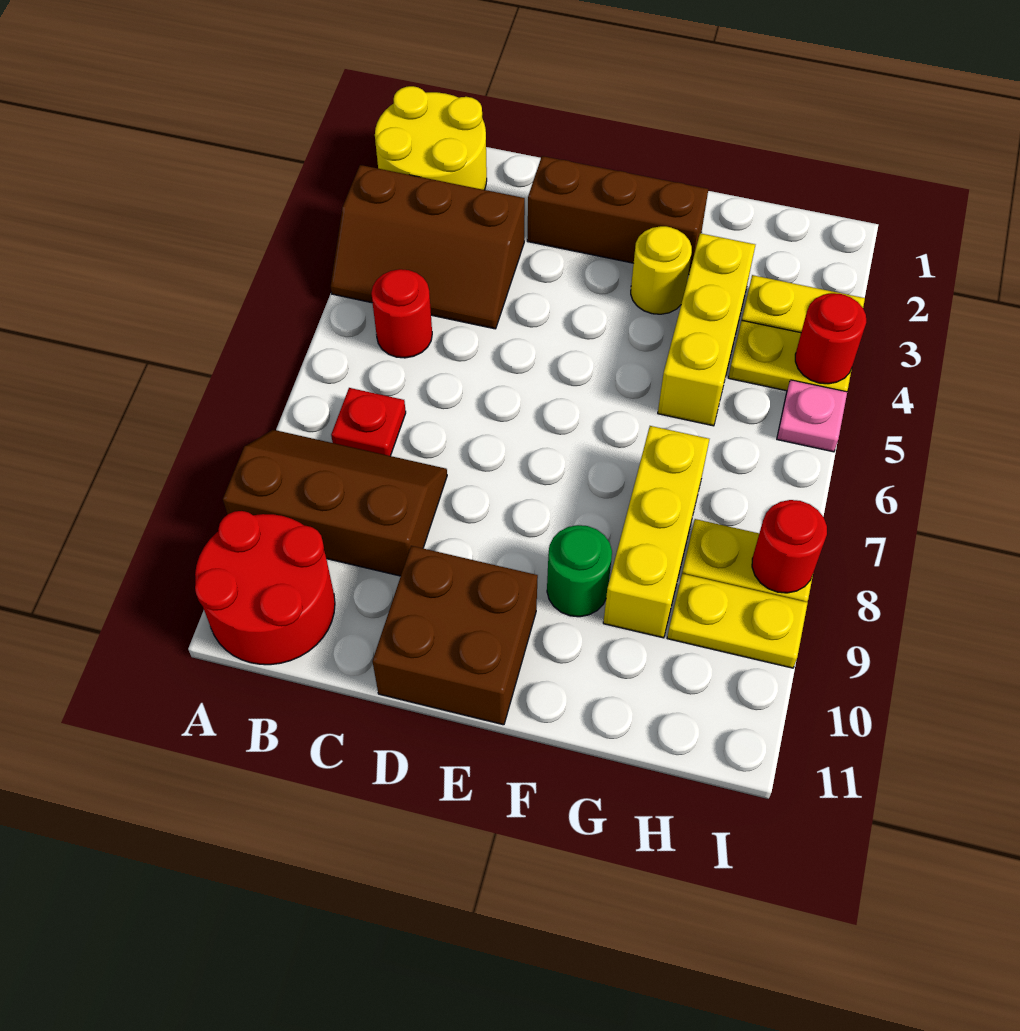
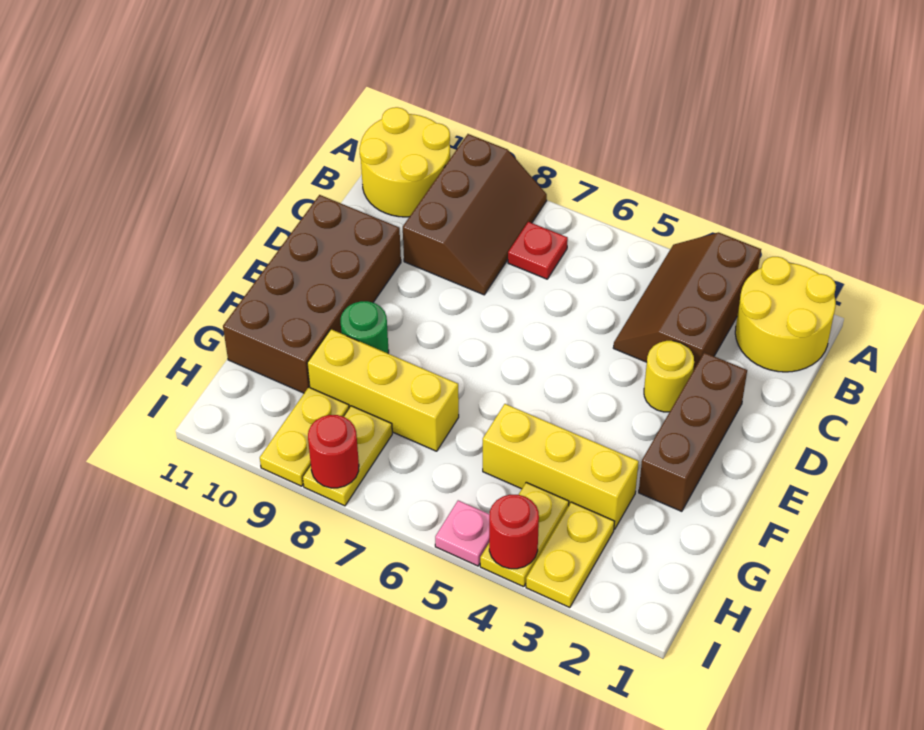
red round brick A10:B11 level 1 -> yellow round brick A10:B11 level 1
red round brick B5 level 1 -> none
brown brick D10:E11 level 1 -> brown brick D10:G11 level 1
yellow round brick F3 level 1 -> yellow round brick D3 level 1

